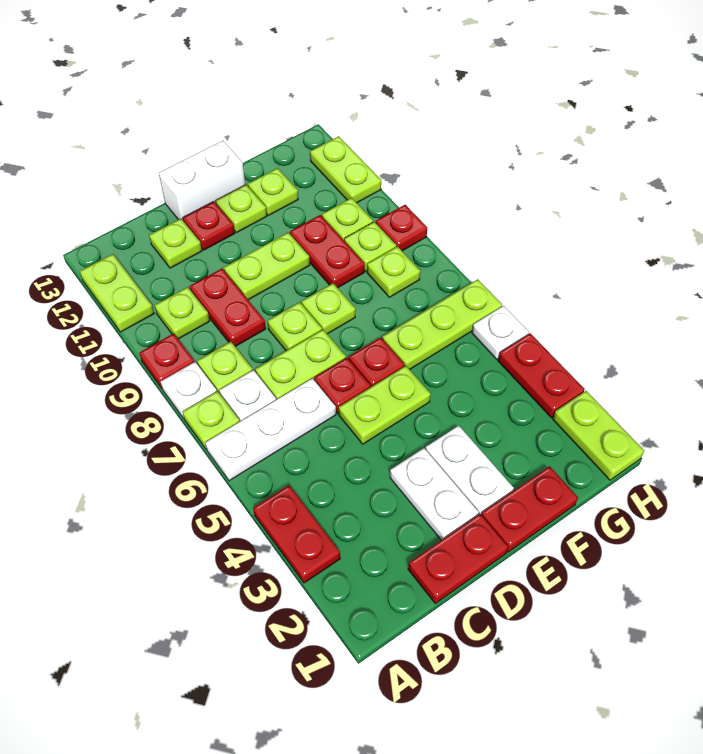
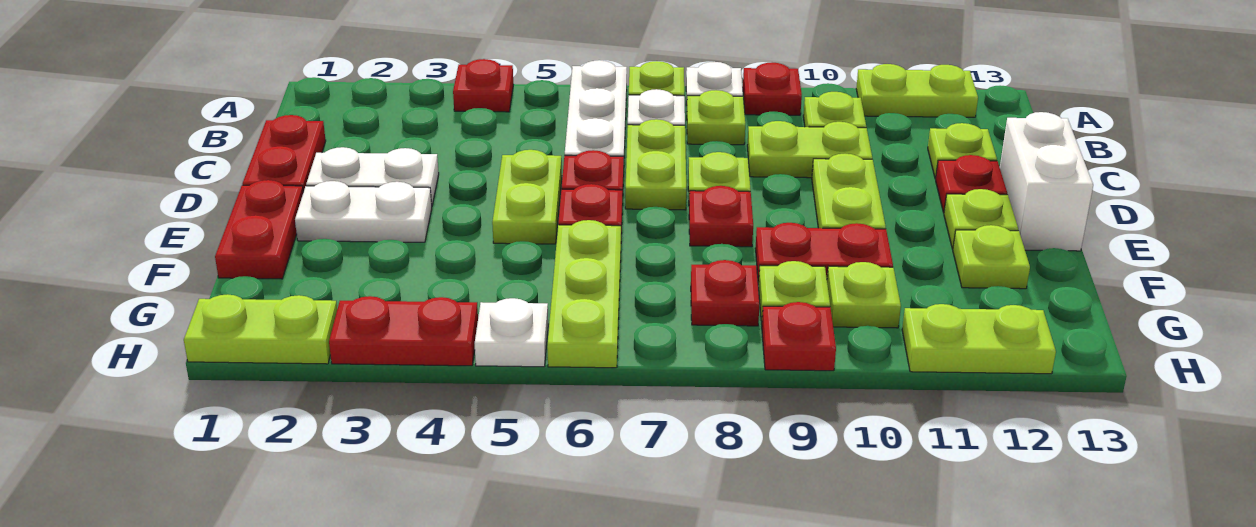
red plate A3:A4 level 1 -> red plate A4 level 1
red plate C9:C10 level 1 -> lime plate C9:C10 level 1
lime plate E8 level 1 -> red plate E8 level 1
lime plate G8 level 1 -> red plate G8 level 1

